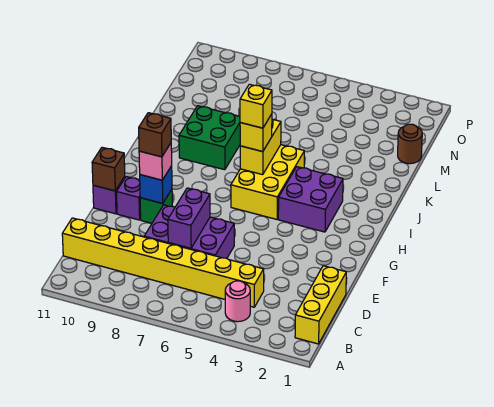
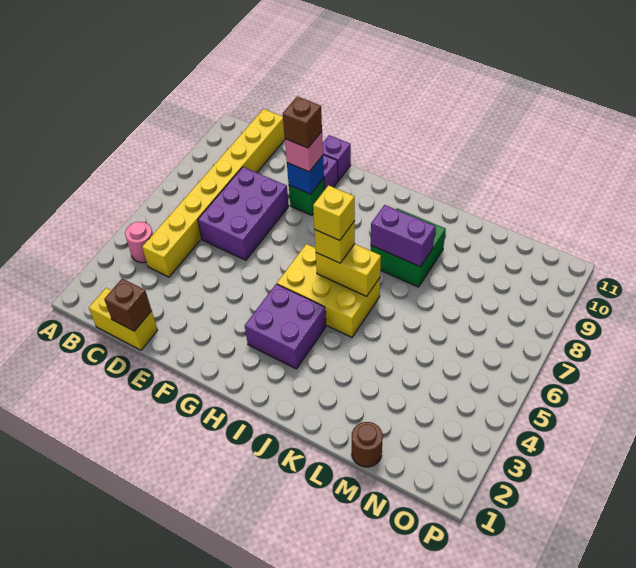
yellow brick B1:D1 level 1 -> yellow brick C1:D1 level 1
purple brick D7:E7 level 2 -> purple brick J8:K8 level 2
brown brick F11 level 2 -> brown brick D1 level 2

